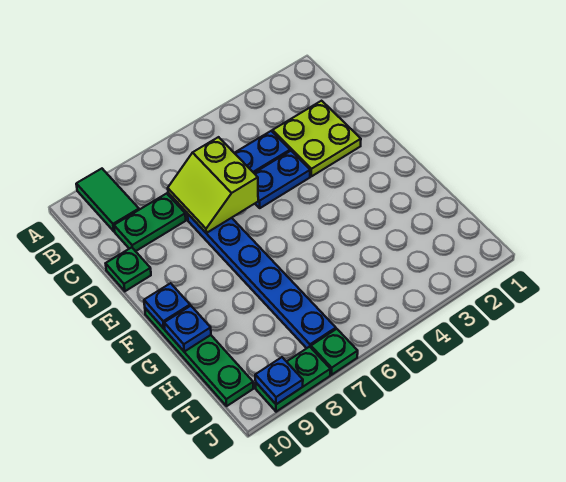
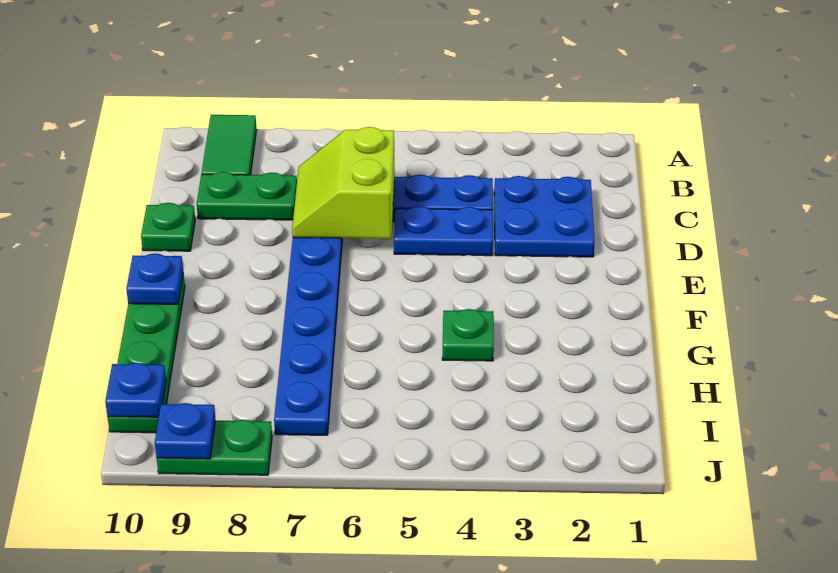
lime plate C2:D3 level 1 -> blue plate C2:D3 level 1
blue plate G10 level 2 -> blue plate I10 level 2
green plate J7 level 1 -> green plate G4 level 1

